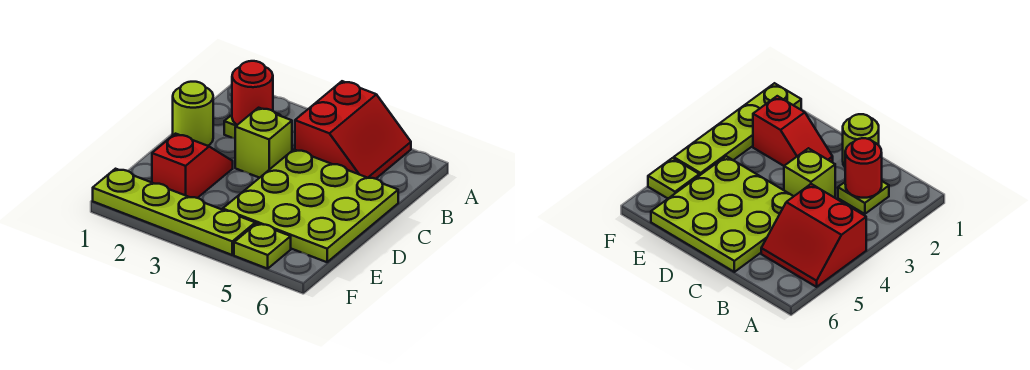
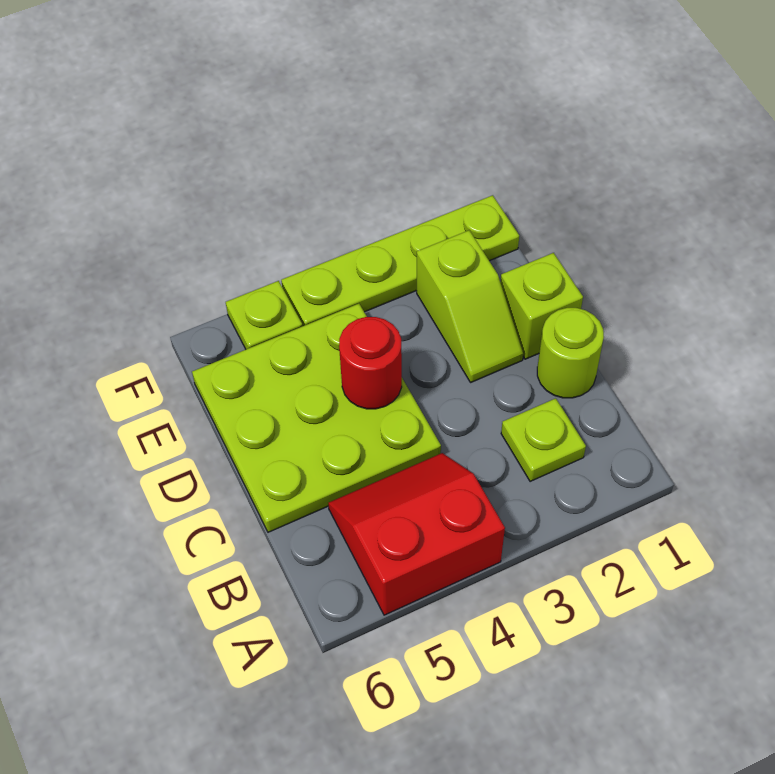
red slope A4:B5 level 1 top 4 -> red slope A4:B5 level 1 top A
red round brick B2 level 2 -> red round brick D4 level 2
lime brick C3 level 1 -> lime brick D1 level 1
red slope D2:E2 level 1 top E -> lime slope D2:E2 level 1 top E

